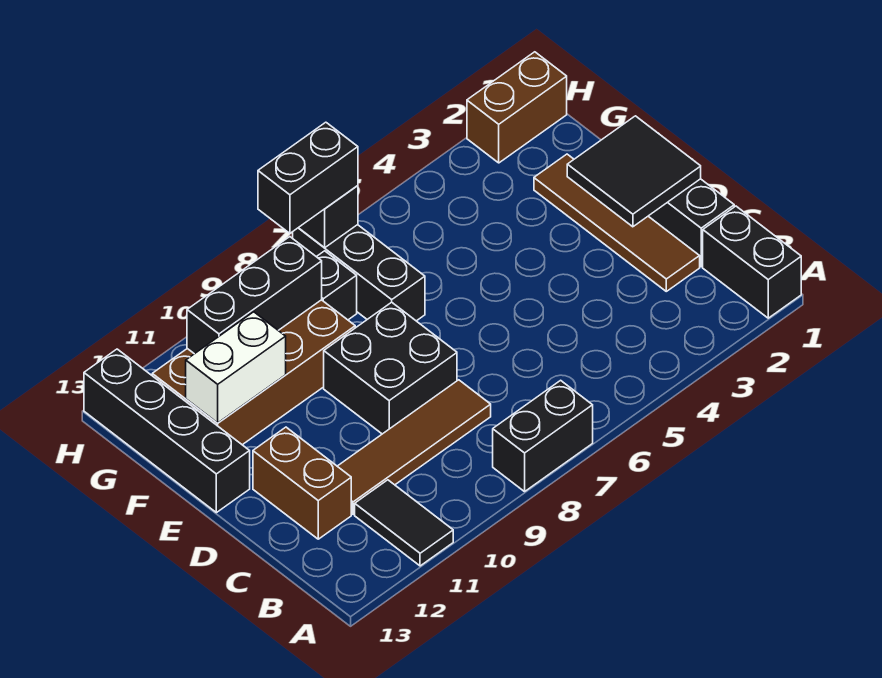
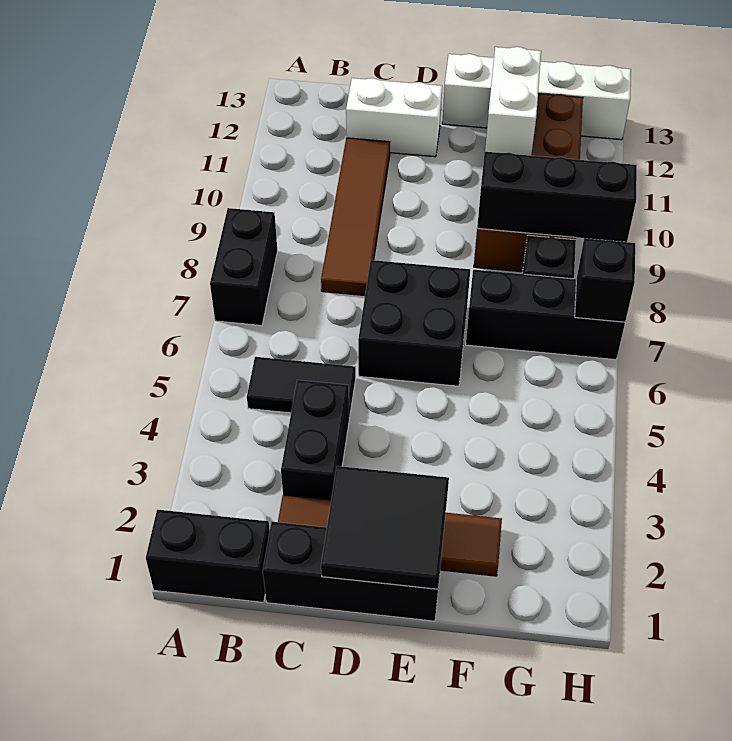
black tile A11:B11 level 1 -> black tile B5:C5 level 1
brown brick C12:D12 level 1 -> white brick C12:D12 level 1
black brick D8:E9 level 1 -> black brick D6:E7 level 1
black brick E13:H13 level 1 -> white brick E13:H13 level 1
black brick G9:G11 level 2 -> black brick F9:H9 level 2
brown brick H1:H2 level 1 -> none
black brick H7:H8 level 3 -> black brick C3:C4 level 1

